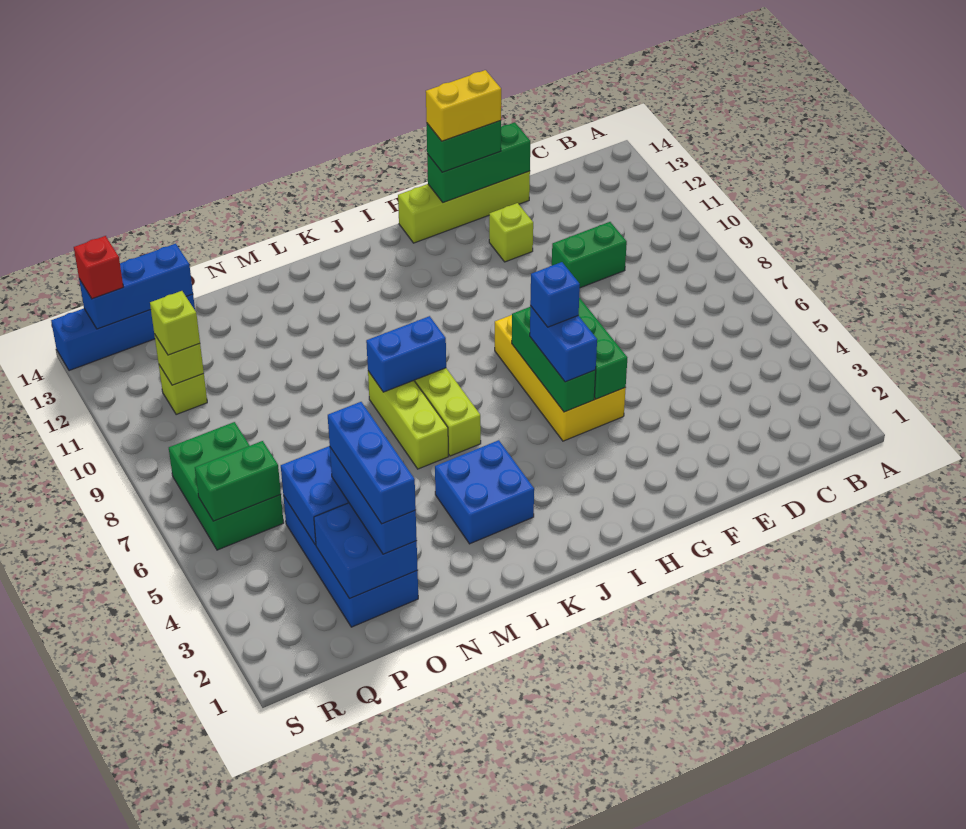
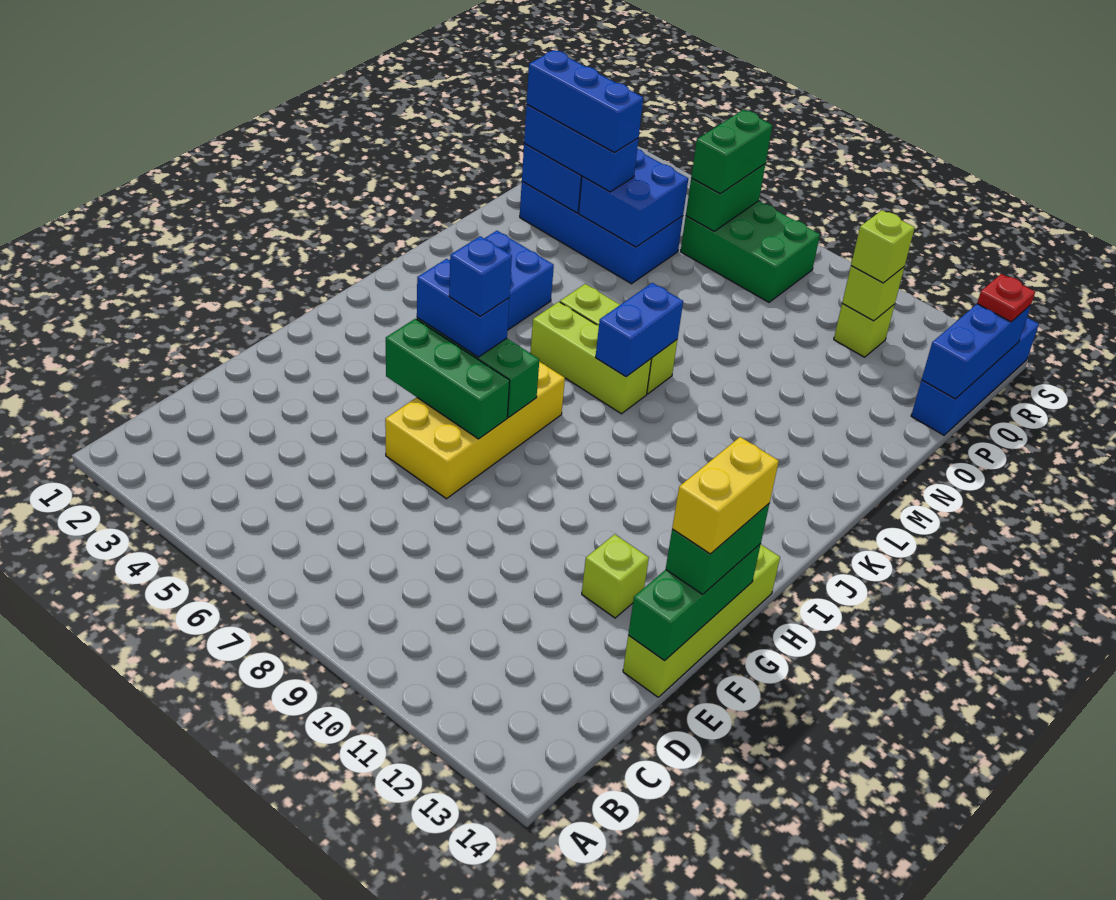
green brick D10:E10 level 1 -> green brick Q6:R6 level 3
yellow brick G5:H8 level 1 -> yellow brick F6:I7 level 1
red brick R14 level 3 -> red plate R14 level 3

